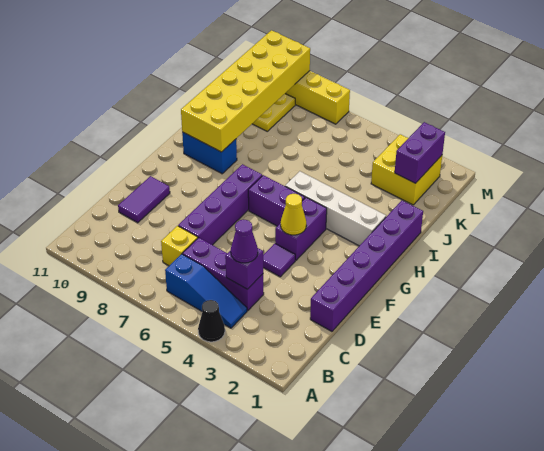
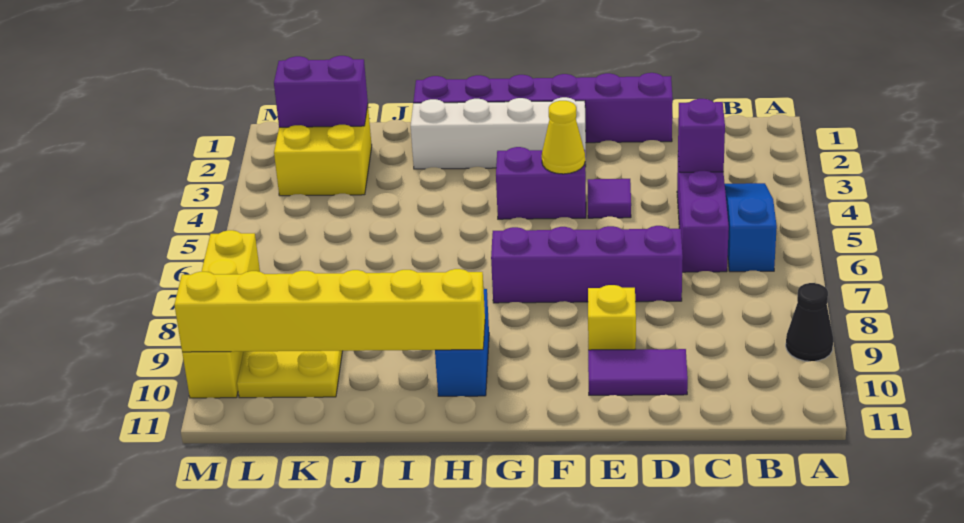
black cone A4 level 1 -> black cone A9 level 1
purple cone C4 level 3 -> none
yellow brick C7 level 1 -> yellow brick E9 level 1
purple brick G5:G6 level 1 -> none
white brick H2:H5 level 1 -> white brick F2:I2 level 1
yellow brick H9:M10 level 2 -> yellow brick H10:M10 level 2

